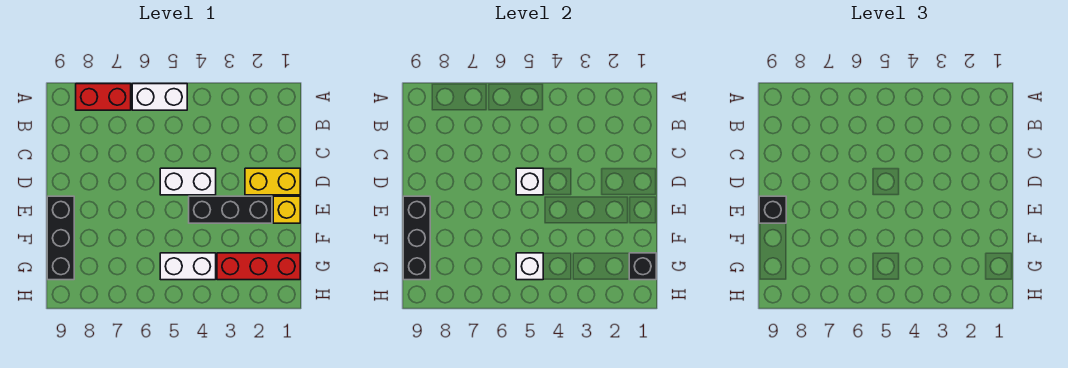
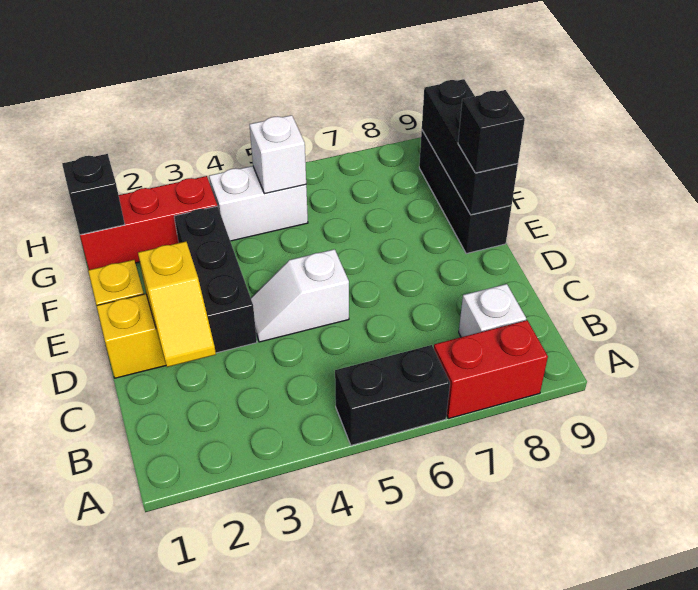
white brick A5:A6 level 1 -> black brick A5:A6 level 1
none -> yellow slope C2:D2 level 2 top D
white brick D4:D5 level 1 -> white slope D4:D5 level 1 top 5
white brick D5 level 2 -> white brick B8 level 1
black brick E2:E4 level 1 -> black brick D3:F3 level 1

